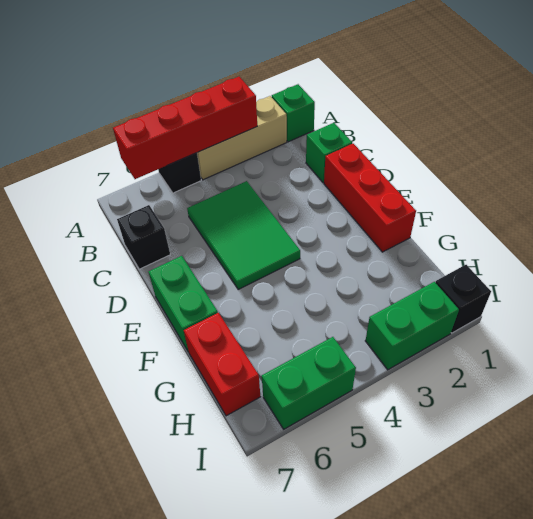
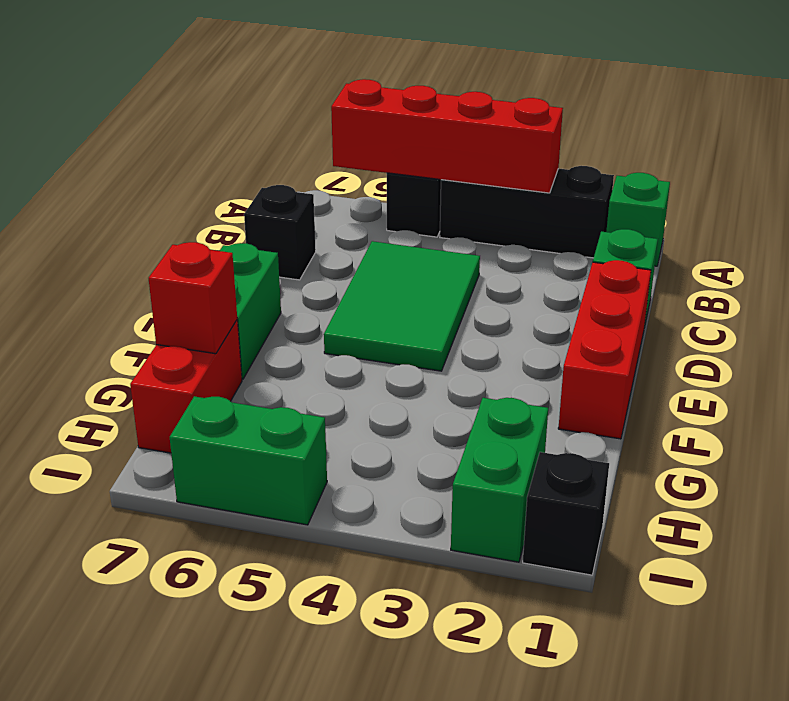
tan brick A2:A4 level 1 -> black brick A2:A4 level 1
none -> red brick G7 level 2
green brick I2:I3 level 1 -> green brick H2:I2 level 1

